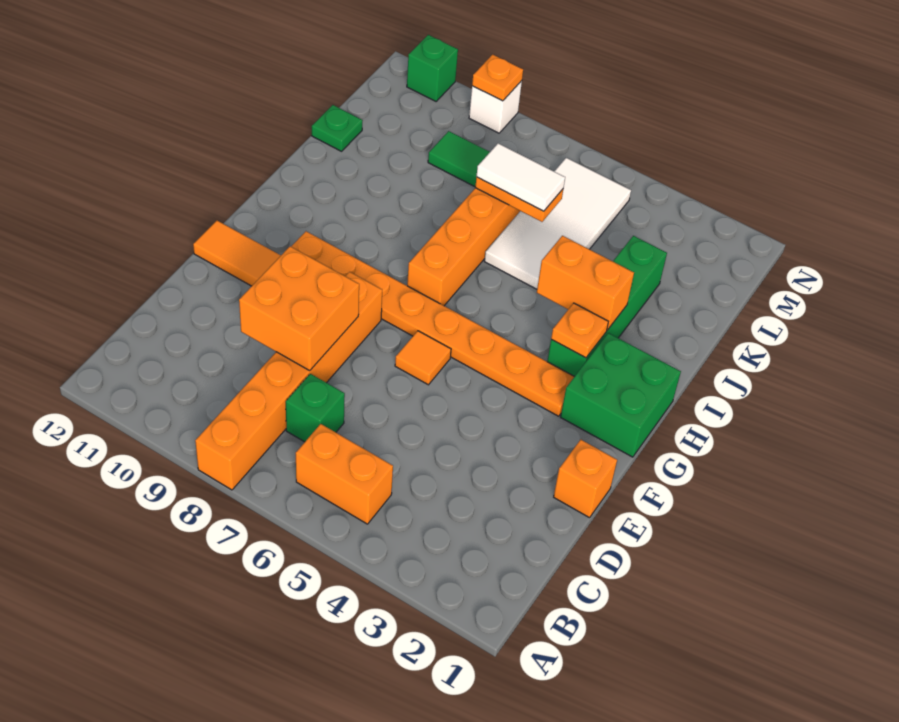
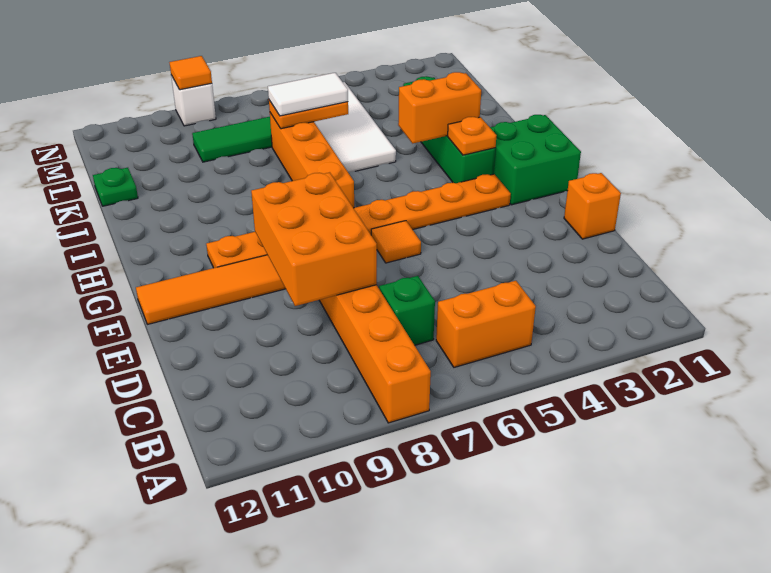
orange brick D8:E9 level 2 -> orange brick D8:F9 level 2
orange plate N9 level 2 -> orange tile N9 level 2
green brick N11 level 1 -> none

